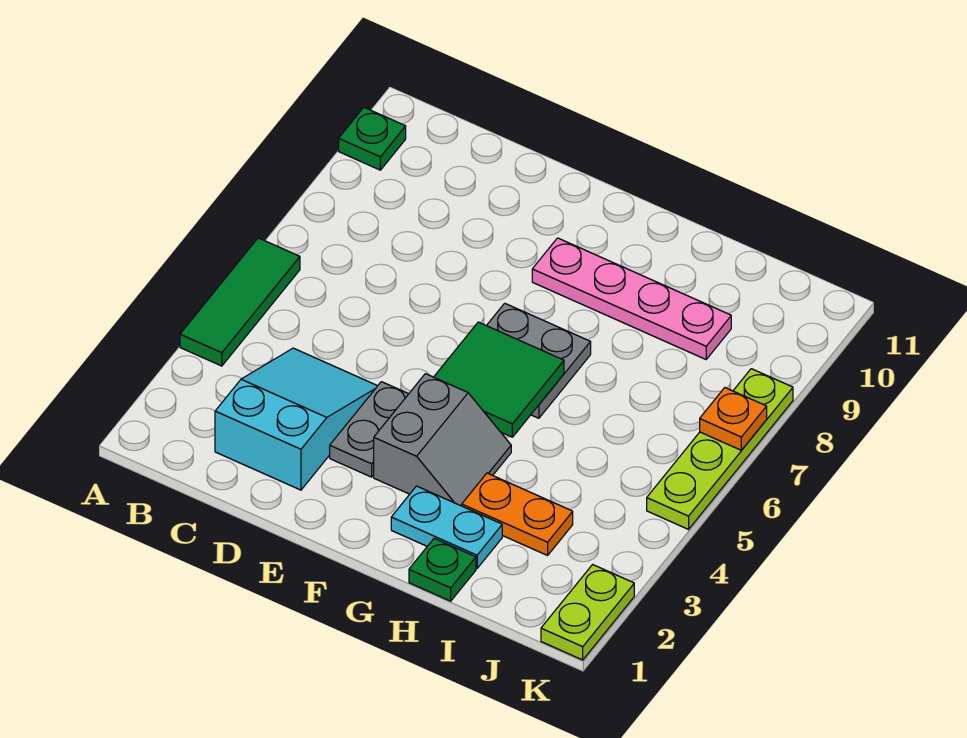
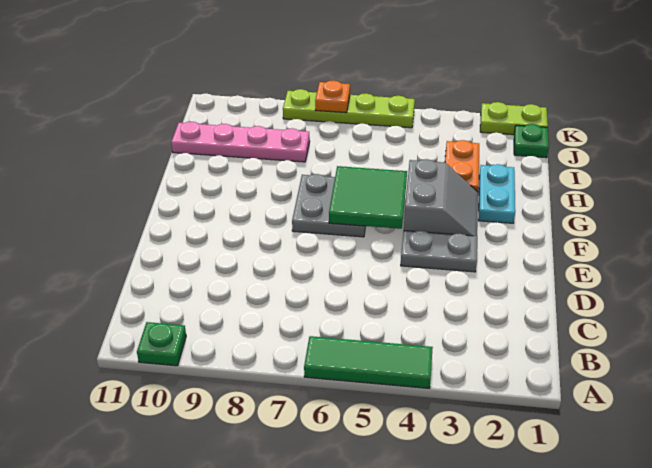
cyan slope C2:D4 level 1 top 2 -> none
grey slope F3:G4 level 1 top F -> grey slope F3:G4 level 1 top 4
pink plate F9:I9 level 1 -> pink plate I8:I11 level 1
green plate H1 level 1 -> green plate J1 level 1

